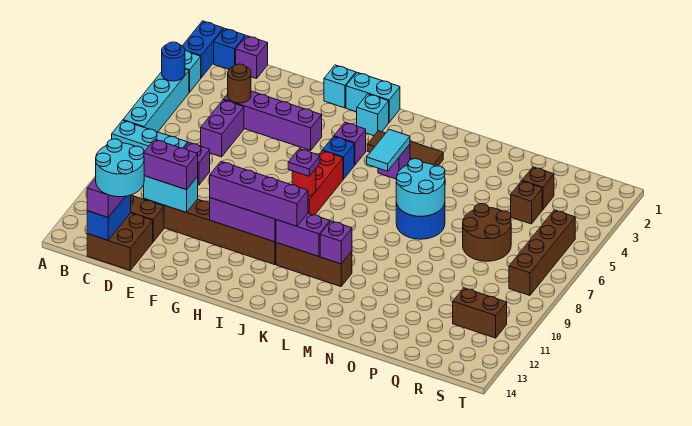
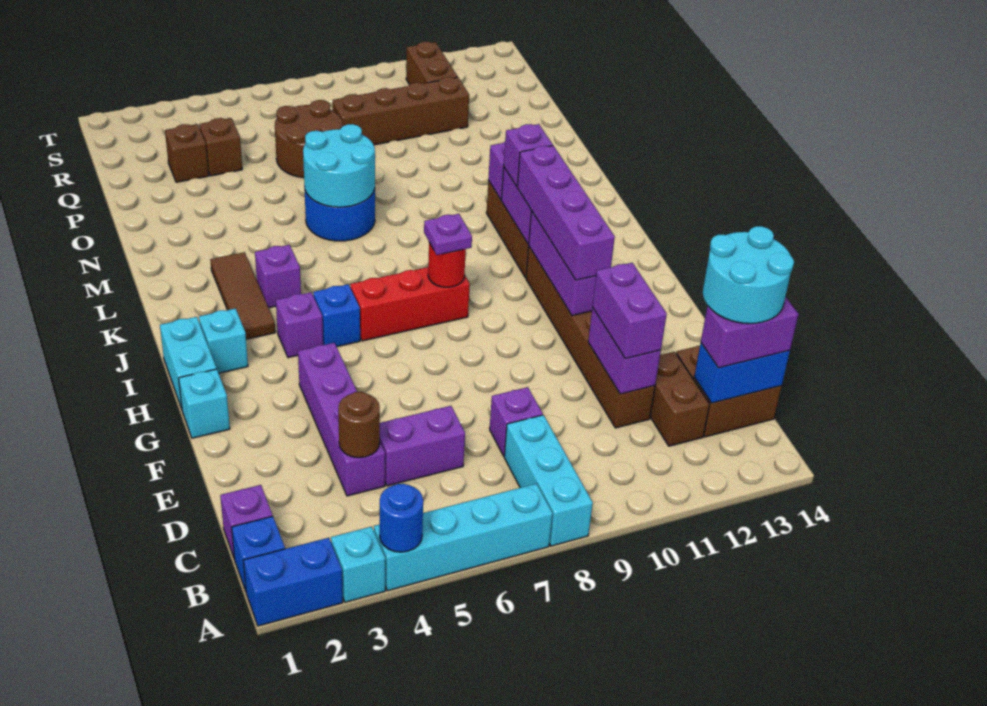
cyan brick D11:E11 level 2 -> purple brick D11:E11 level 2
cyan tile K4:K5 level 2 -> none
none -> purple brick K11 level 3
brown brick S5:S8 level 1 -> brown brick Q8:Q11 level 1

